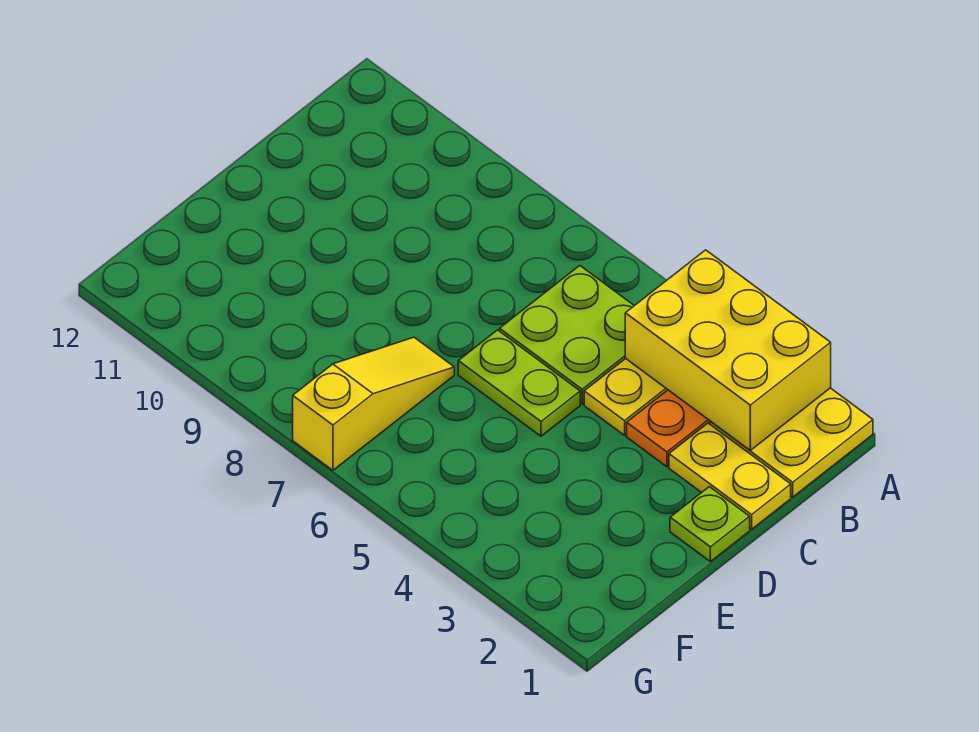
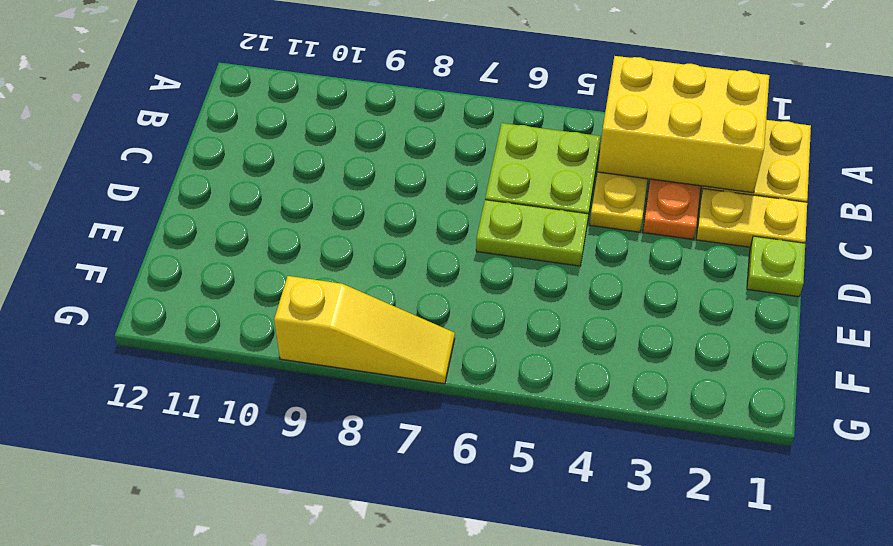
yellow slope E7:G7 level 1 top G -> yellow slope G7:G9 level 1 top 9

